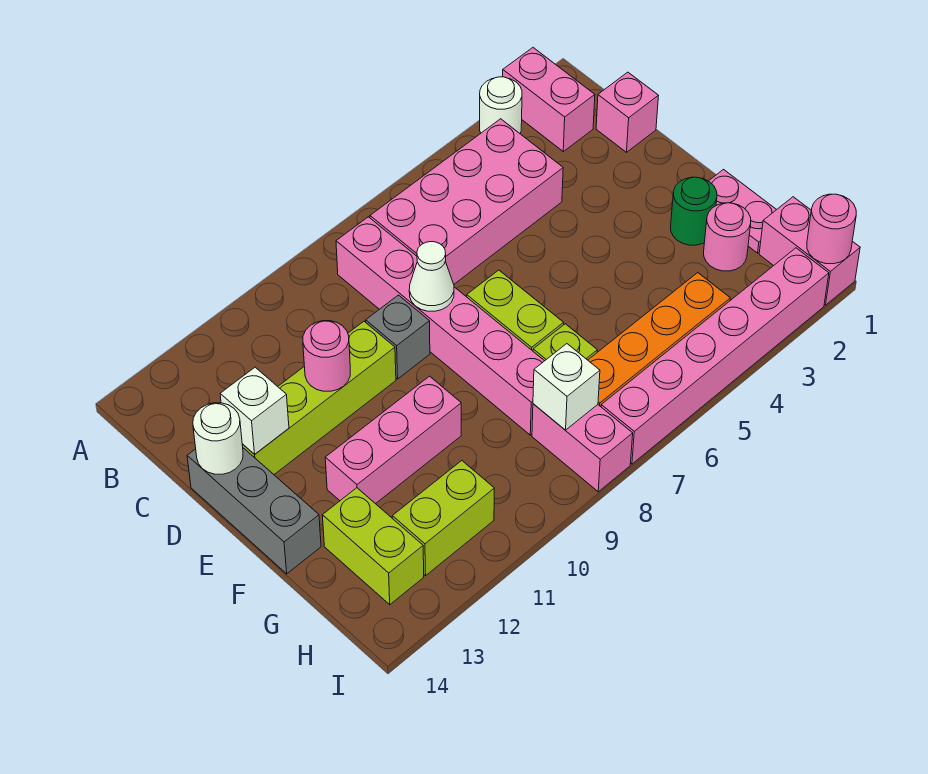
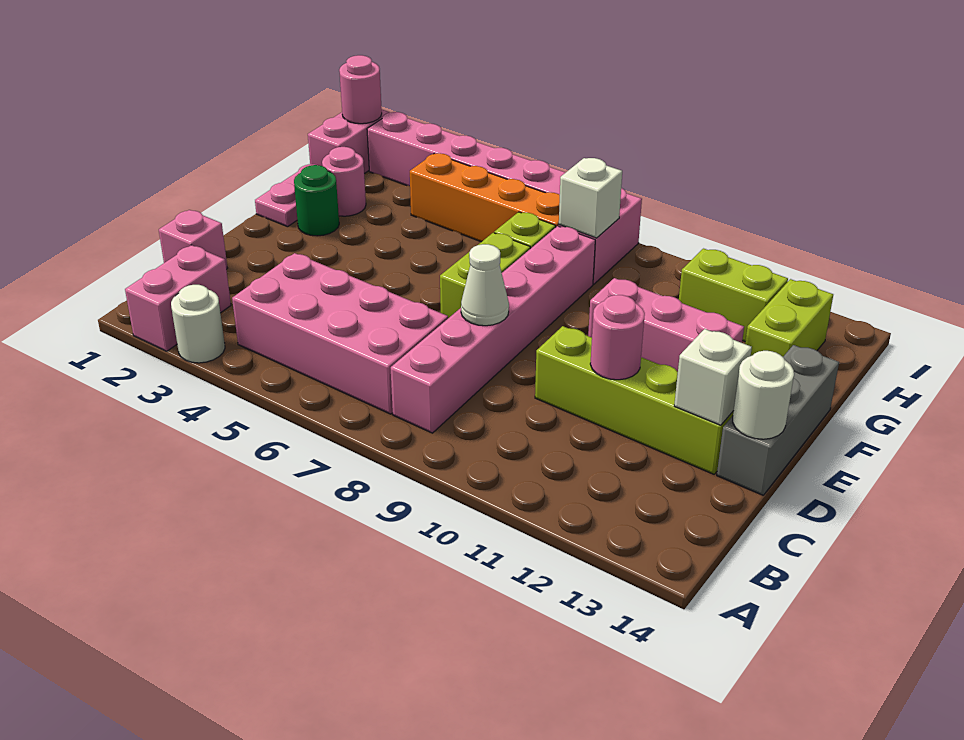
grey brick D9 level 1 -> none

